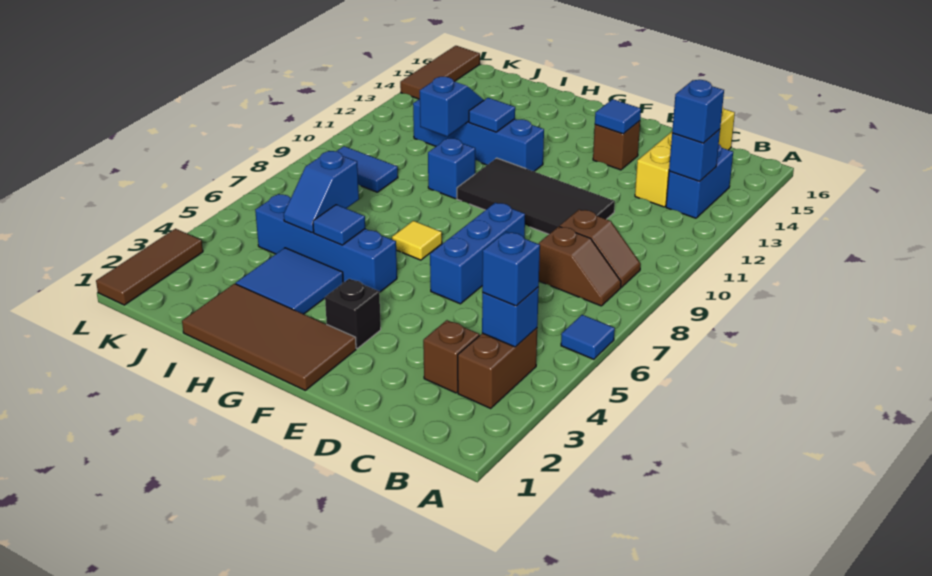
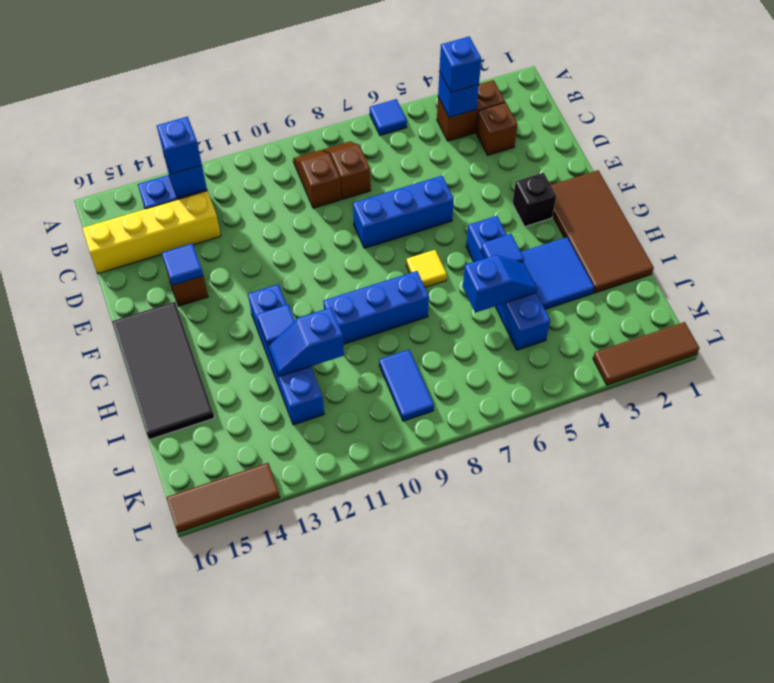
black tile D10:G11 level 1 -> black tile F15:I16 level 1
blue brick H10 level 1 -> blue brick H8:H10 level 1

